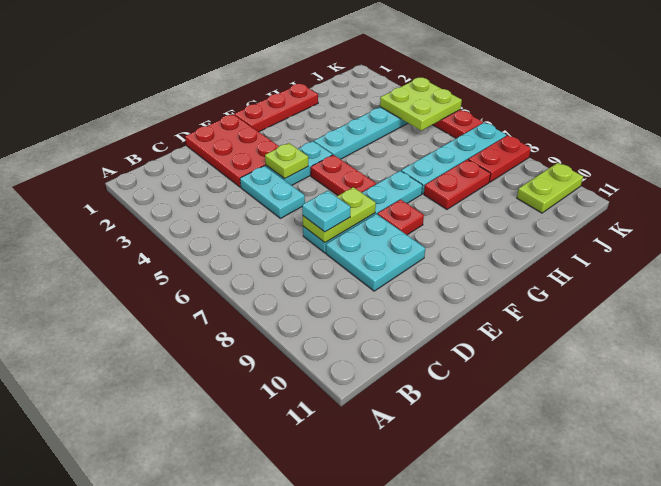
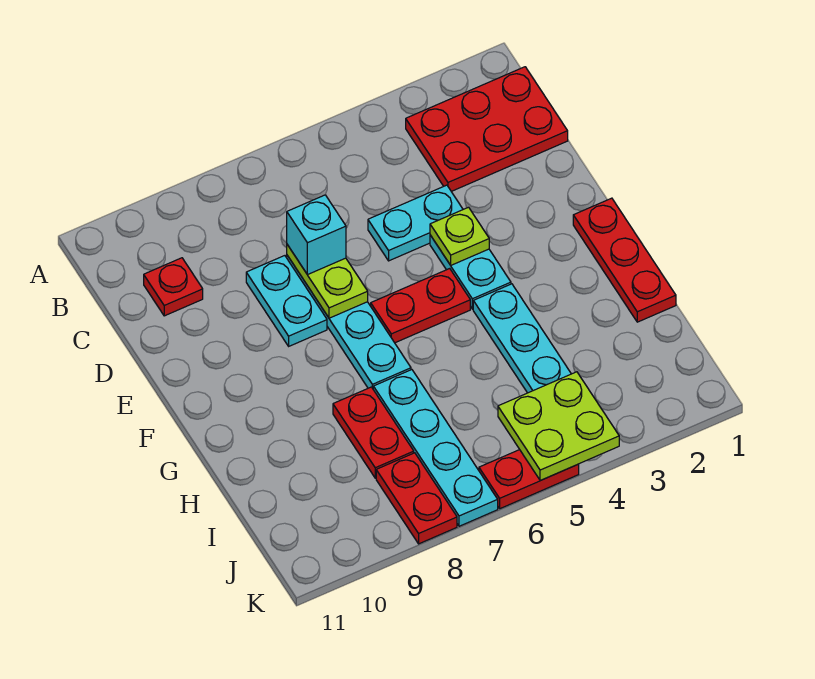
red plate D1:E3 level 1 -> red plate B1:C3 level 1
cyan plate D7 level 3 -> cyan brick D7 level 3
cyan plate D8:E9 level 1 -> cyan plate D8:E8 level 1
red plate F8 level 1 -> red plate C10 level 1
lime plate J10:K10 level 1 -> none

